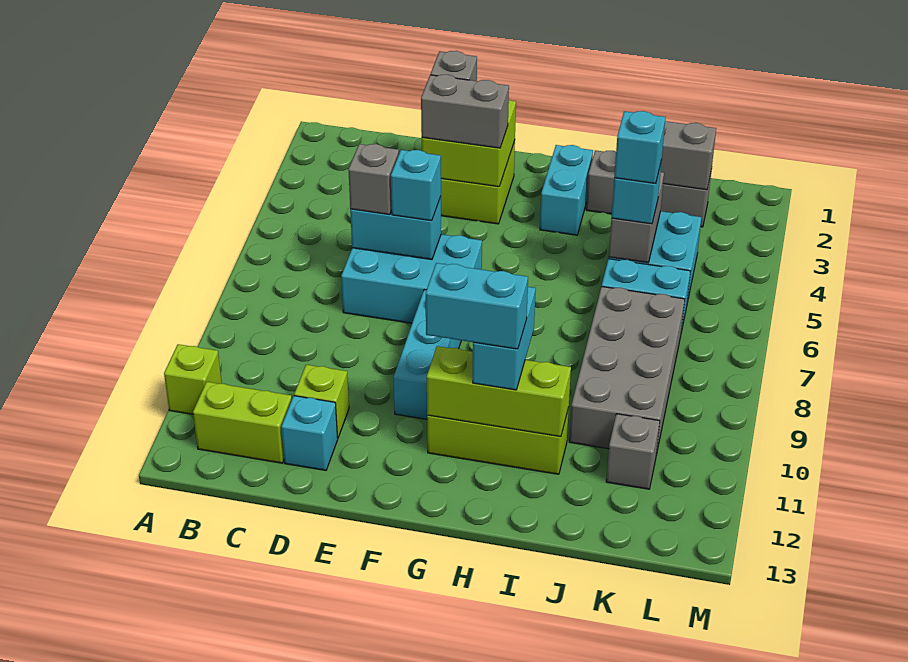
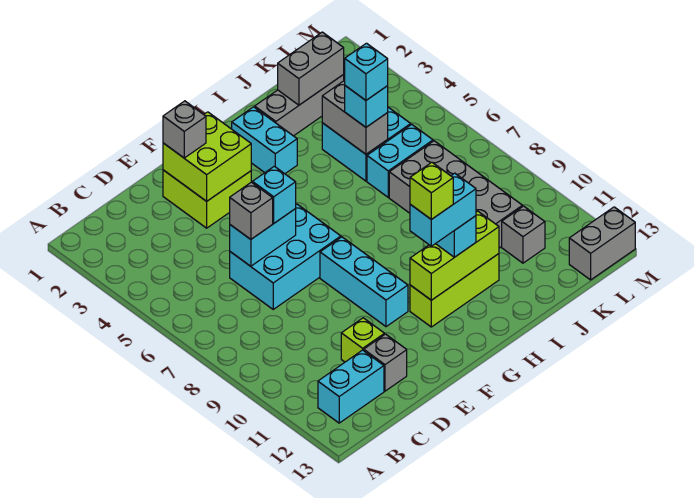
lime brick A11 level 1 -> lime brick G11 level 5
lime brick B12:C12 level 1 -> cyan brick B12:C12 level 1
cyan brick D12 level 1 -> grey brick D12 level 1
grey brick E3:F3 level 3 -> grey brick L13:M13 level 1

